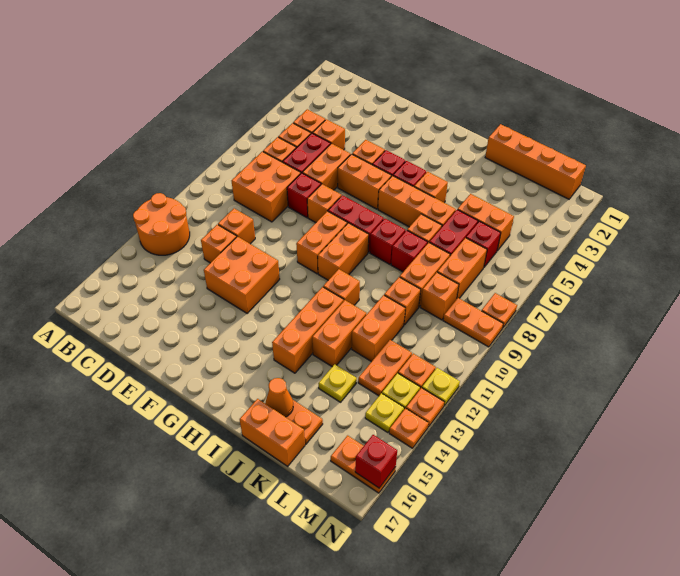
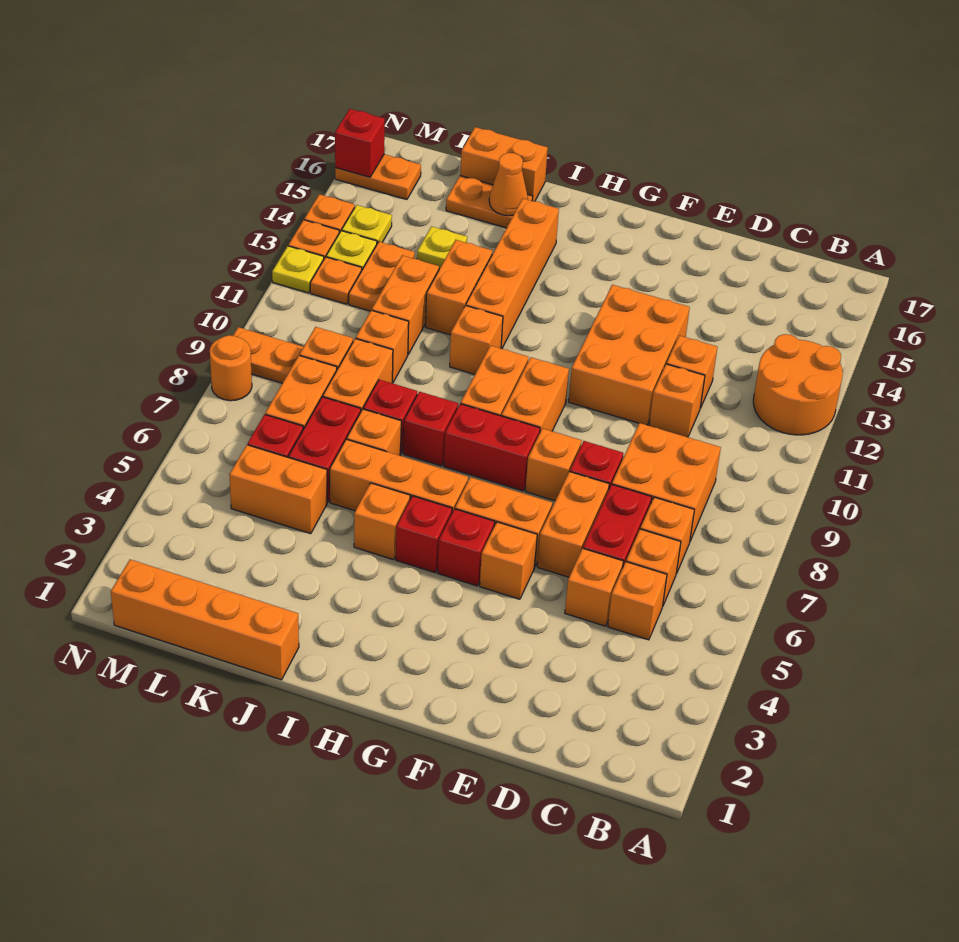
orange brick E12:F13 level 1 -> orange brick E11:F13 level 1
orange brick I12:I14 level 1 -> orange brick I12:I15 level 1
orange plate N8 level 1 -> orange round brick N8 level 1

